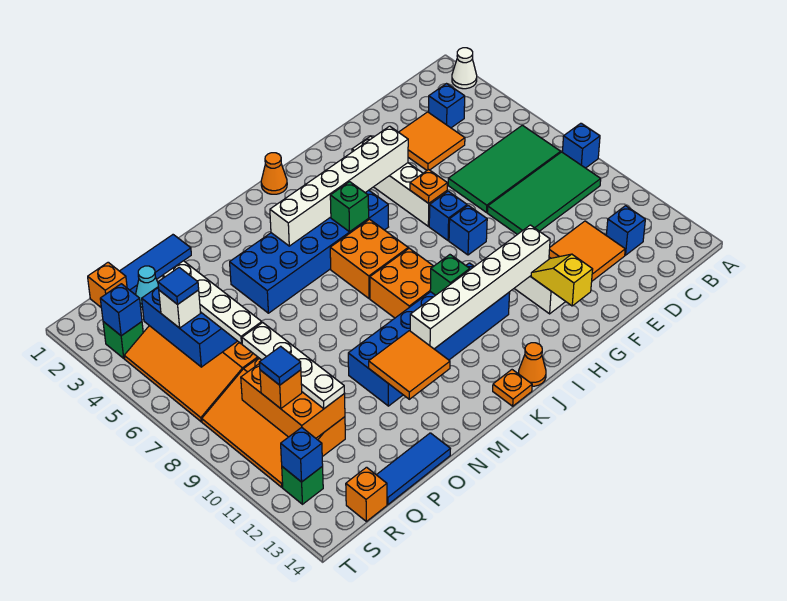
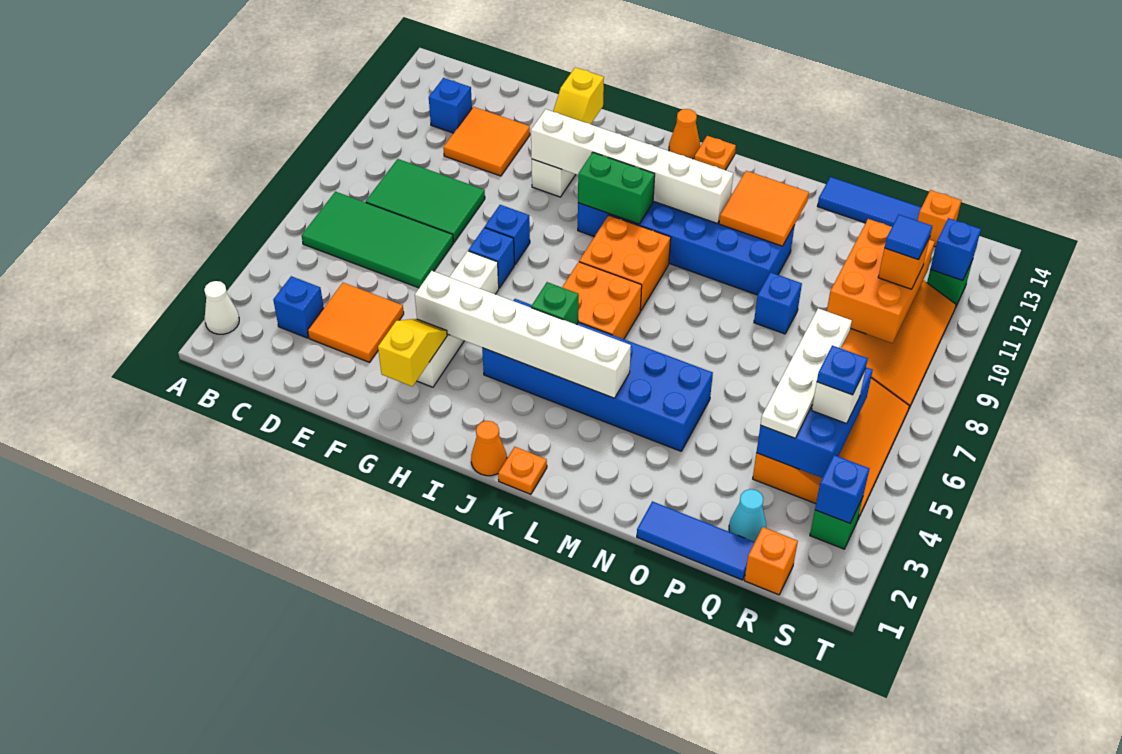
blue brick A8 level 1 -> blue brick O9 level 1
green tile B8:E9 level 1 -> green tile C8:E9 level 1
none -> yellow slope G2:G3 level 2 top 2
orange plate G6 level 2 -> orange plate K1 level 1
green brick J10 level 2 -> green brick I10:J10 level 2
white plate Q8:Q11 level 3 -> none
blue tile R5 level 4 -> blue plate R5 level 4

